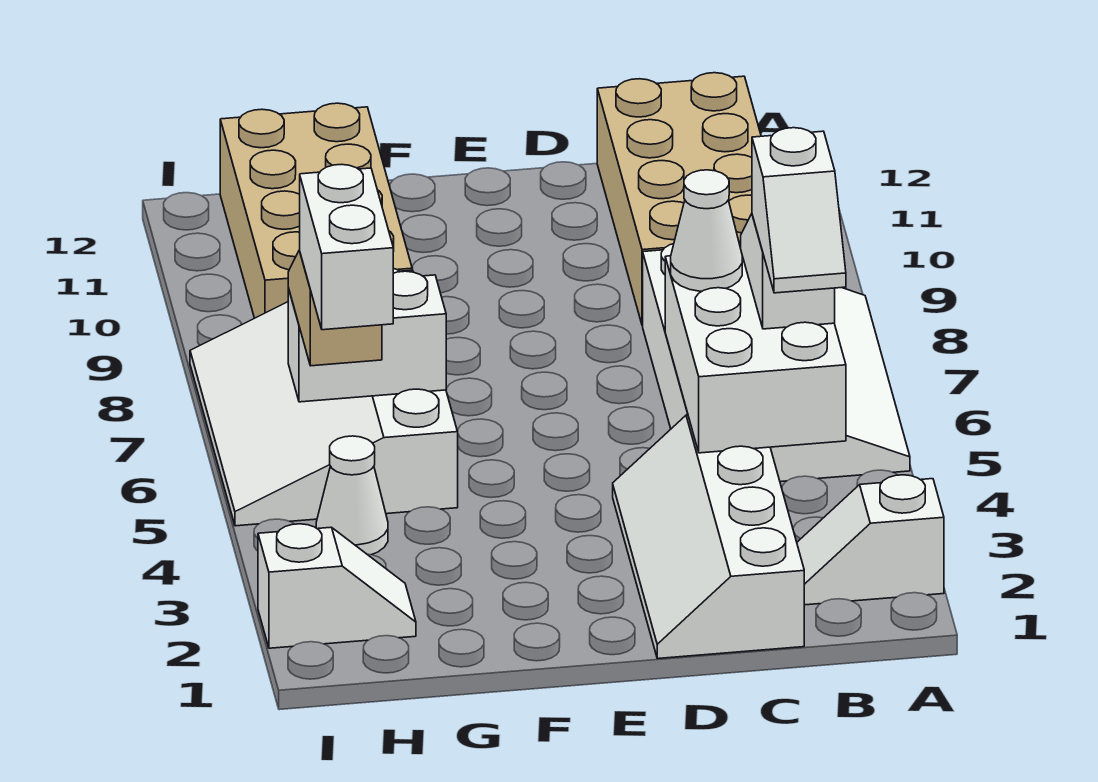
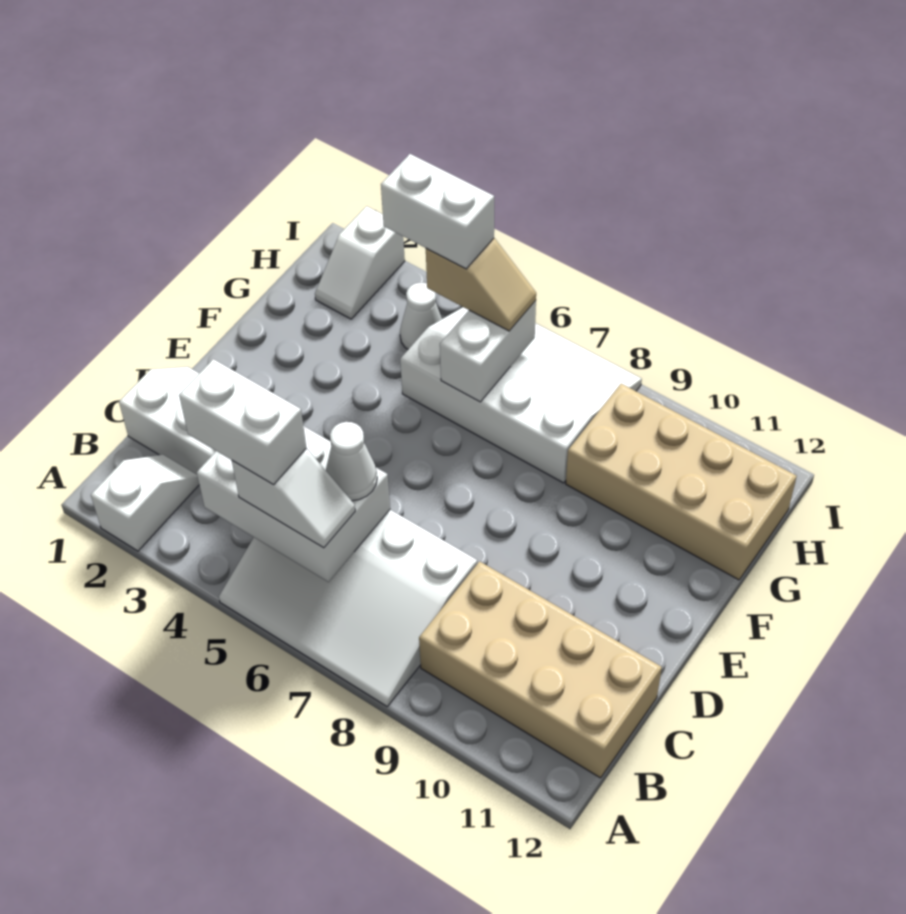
white slope B4:B5 level 4 top 5 -> white brick B4:B5 level 4

